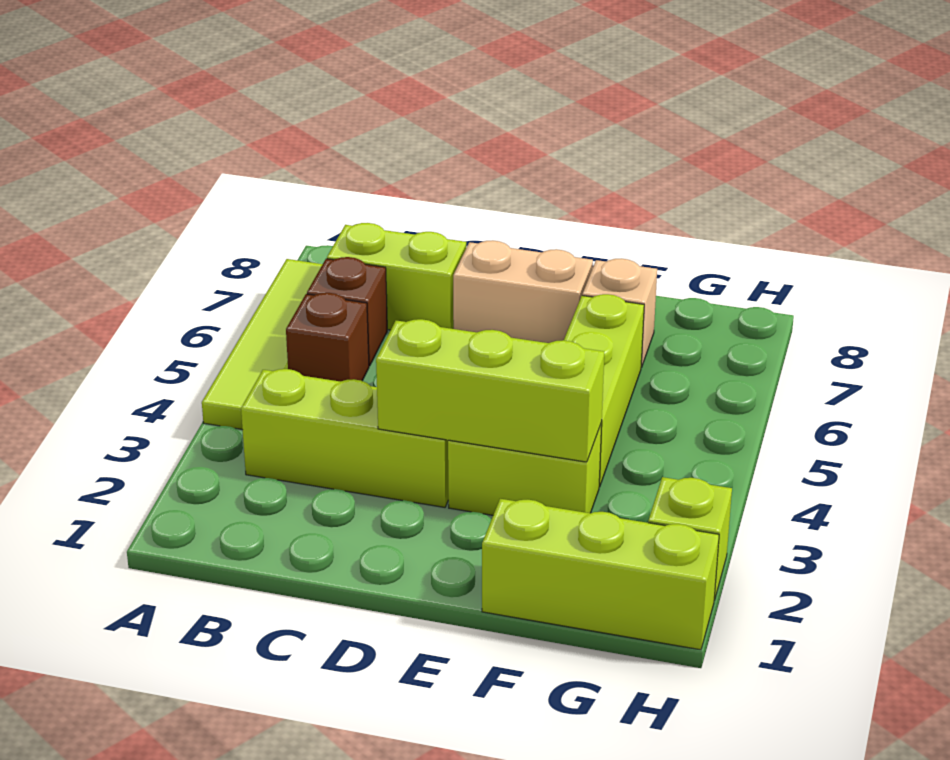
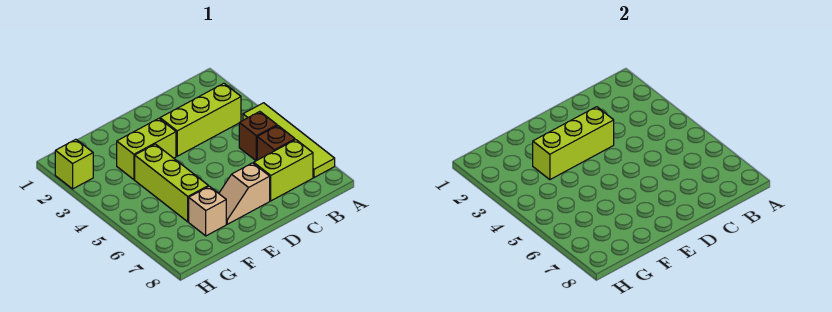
tan brick D7:E7 level 1 -> tan slope D7:E7 level 1 top D
lime brick F1:H1 level 1 -> none

